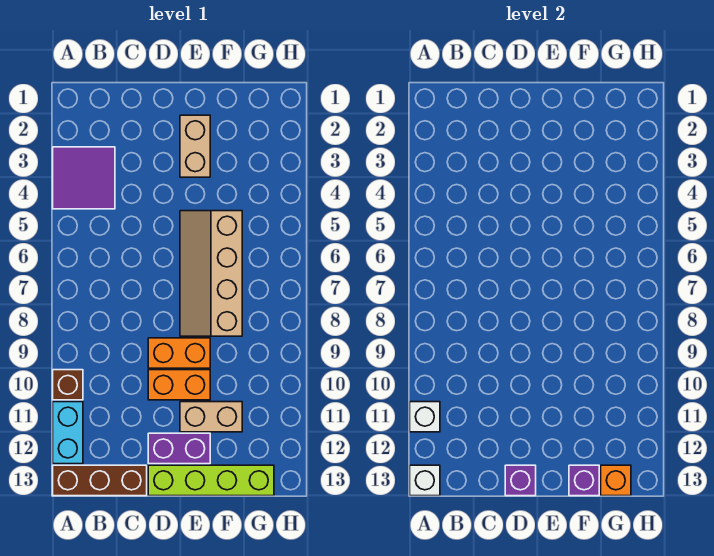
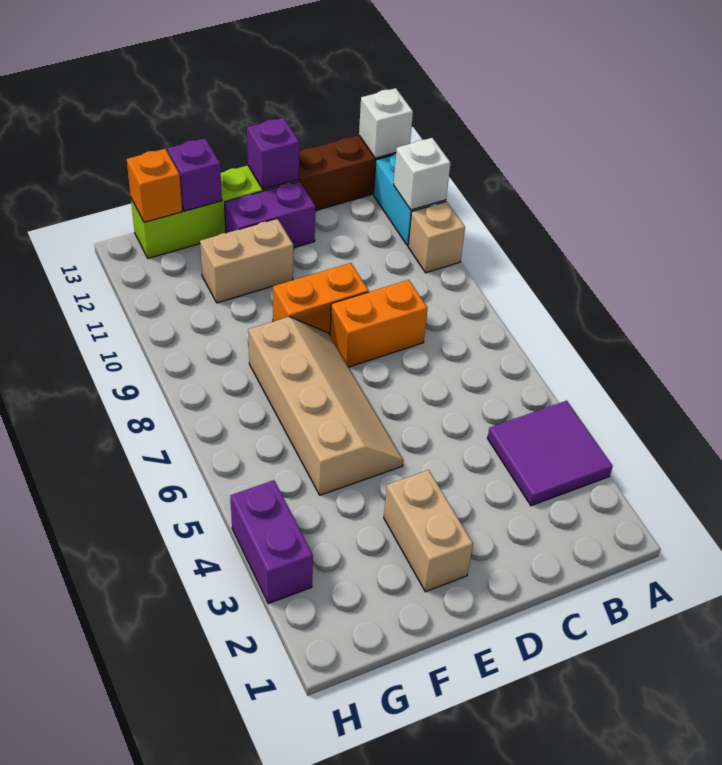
brown brick A10 level 1 -> tan brick A10 level 1
orange brick D10:E10 level 1 -> orange brick C8:D8 level 1
none -> purple brick H3:H4 level 1

